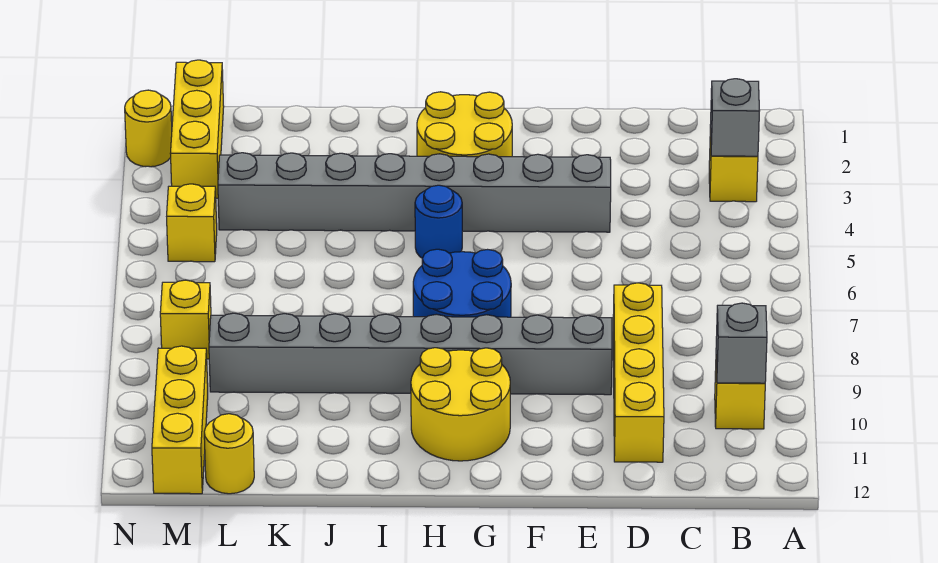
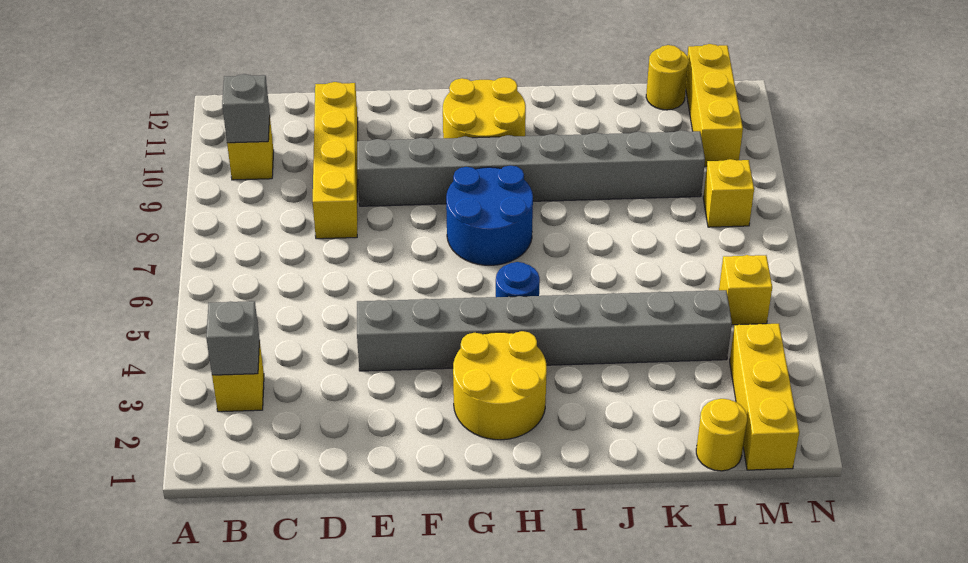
yellow round brick N2 level 1 -> yellow round brick L1 level 1

